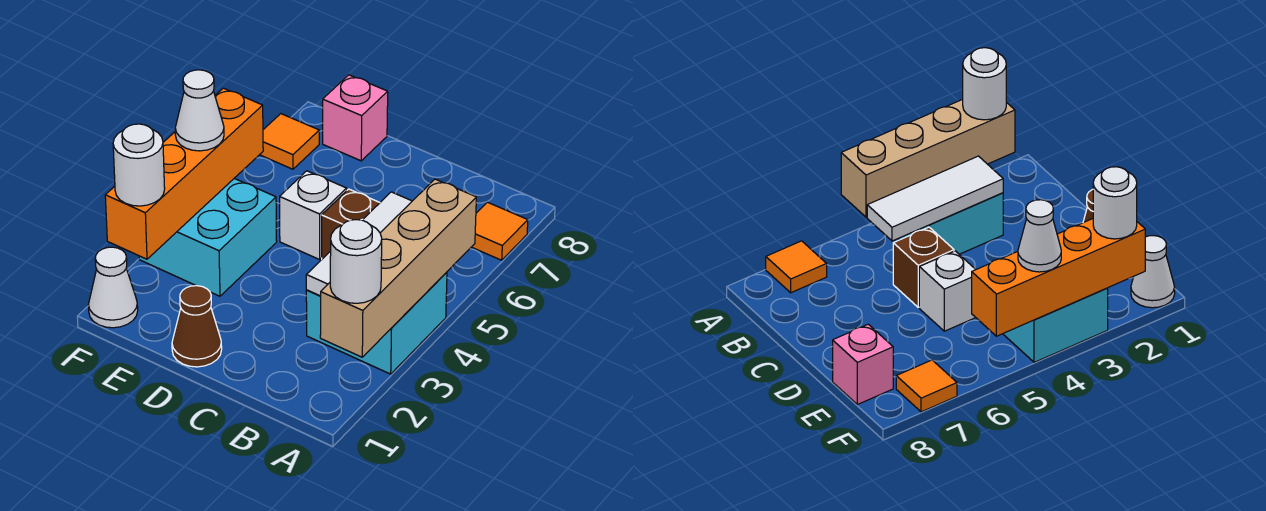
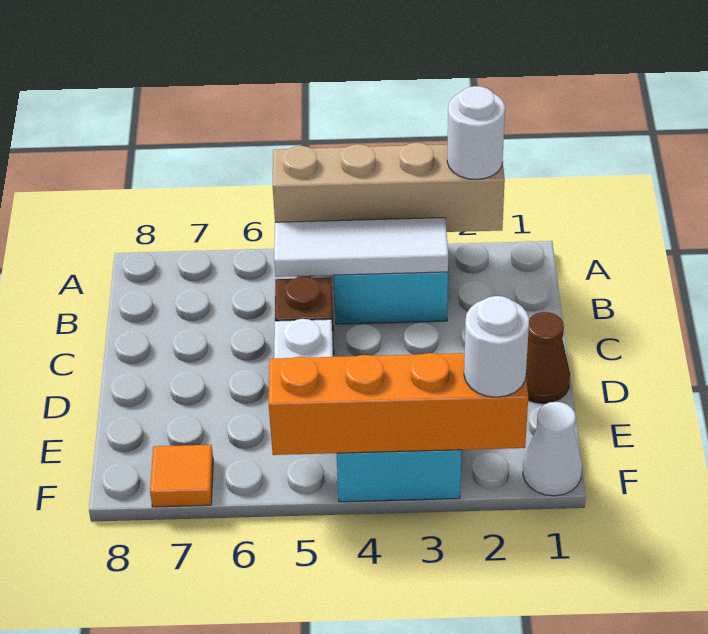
orange tile A7 level 1 -> none
pink brick E8 level 1 -> none
white cone F4 level 3 -> none

